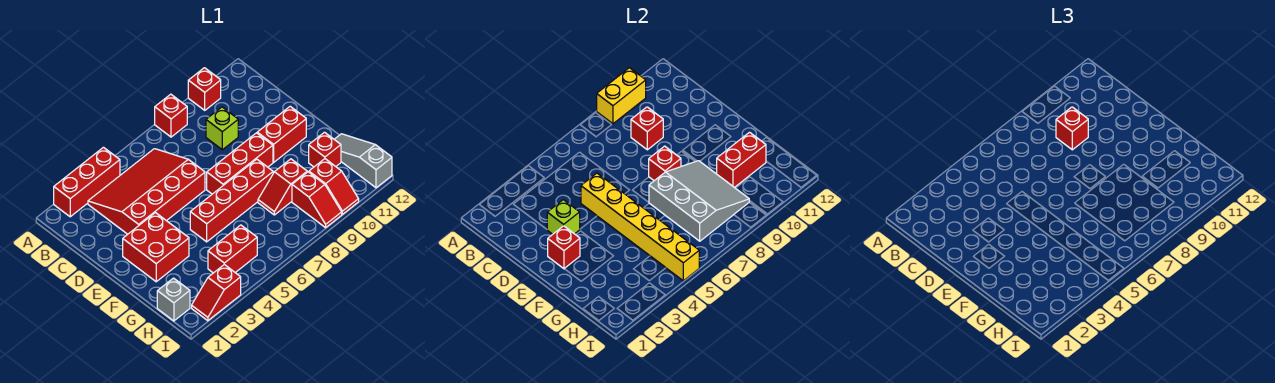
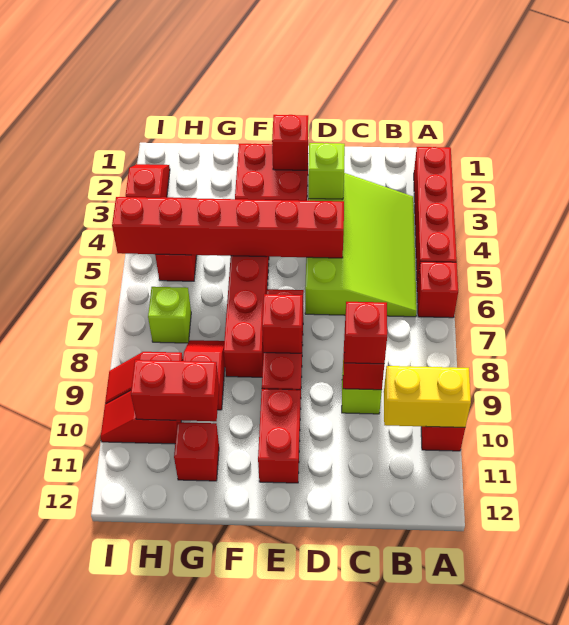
red brick A2:A4 level 1 -> red brick A2:A5 level 1
red brick A8 level 1 -> red brick A6 level 1
yellow brick A9:A10 level 2 -> yellow brick A10:B10 level 2
red slope B3:D6 level 1 top D -> lime slope B3:D6 level 1 top D
yellow brick D5:I5 level 2 -> red brick D5:I5 level 2
grey slope F7:H9 level 2 top 7 -> none
red brick G10:G11 level 2 -> red brick G10:H10 level 2
grey slope G12:I12 level 1 top I -> none
grey brick H1 level 1 -> none
none -> lime brick H7 level 1

